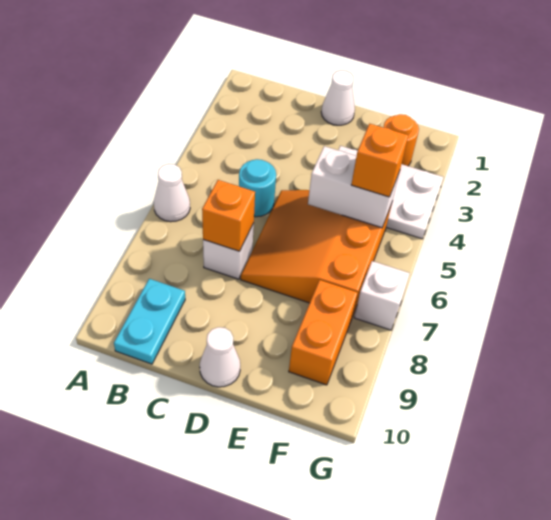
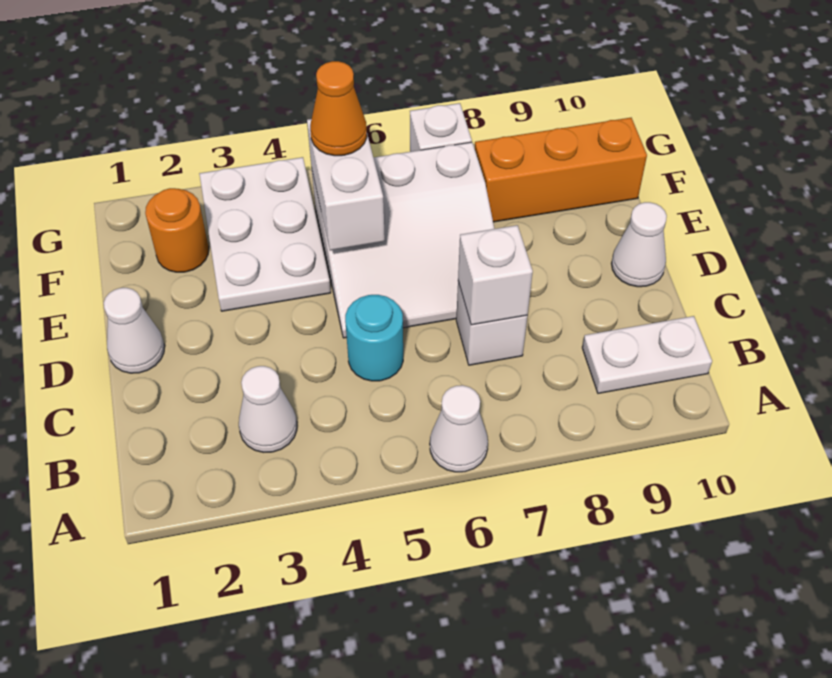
none -> white cone B3 level 1
cyan plate B9:B10 level 1 -> white plate B9:B10 level 1
orange brick C7 level 2 -> white brick C7 level 2
orange slope D5:F7 level 1 top F -> white slope D5:F7 level 1 top F
orange brick F5 level 3 -> orange cone F5 level 3
orange brick F8:F9 level 1 -> orange brick F8:F10 level 1

